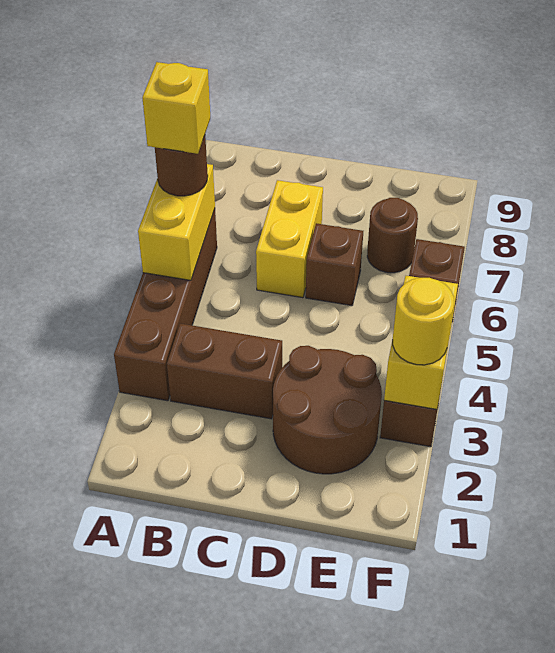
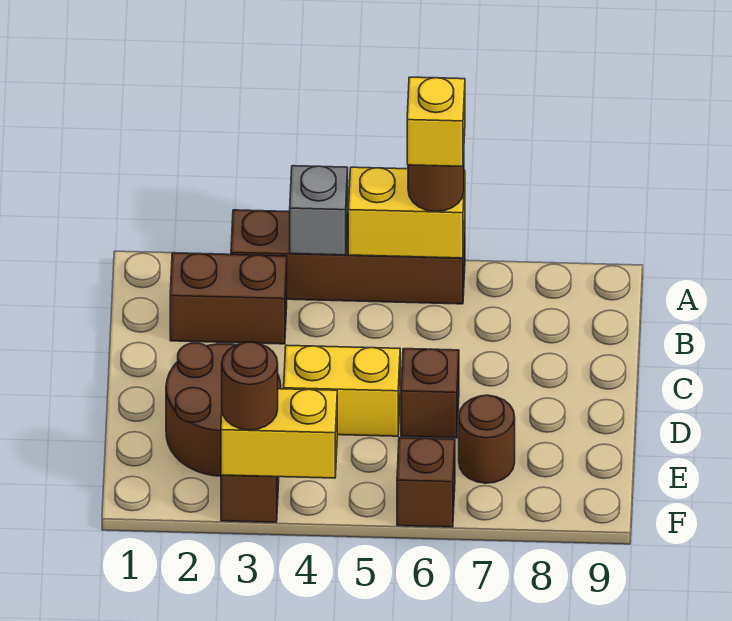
none -> grey brick A4 level 2
brown brick B3:C3 level 1 -> brown brick B2:B3 level 1
yellow brick C6:C7 level 1 -> yellow brick D4:D5 level 1
yellow round brick F3 level 3 -> brown round brick F3 level 3

